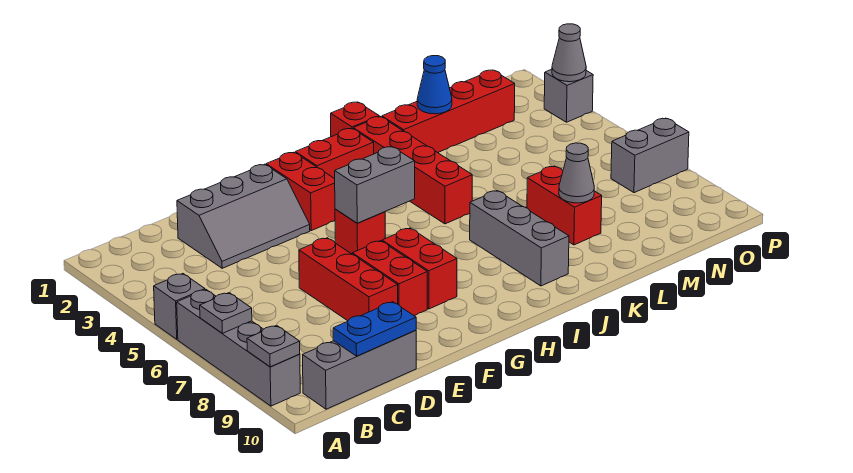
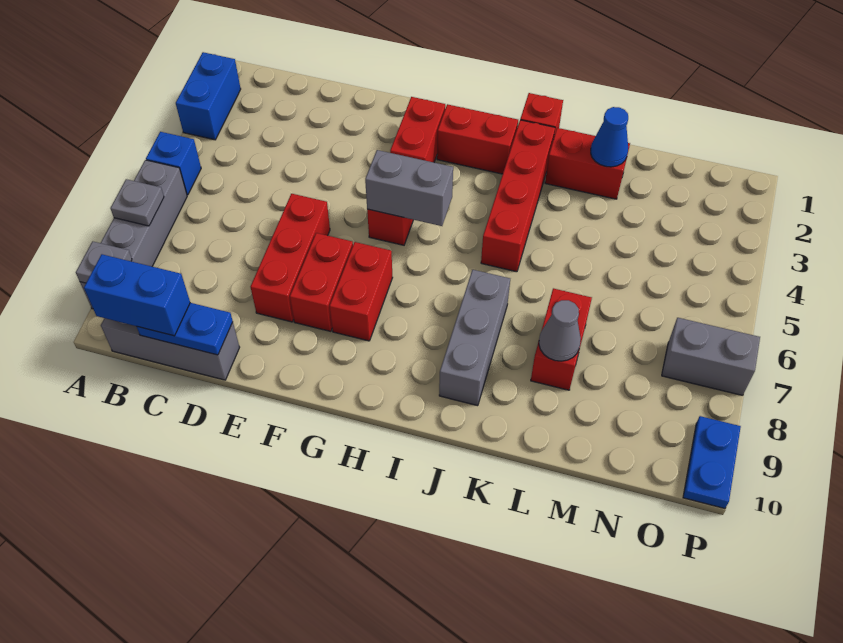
none -> blue brick A2:A3 level 1
grey brick A5 level 1 -> blue brick A5 level 1
none -> blue brick B10:C10 level 3
grey slope D2:F3 level 1 top 2 -> none
red brick K2:N2 level 1 -> red brick K2:L2 level 1
grey brick P3 level 1 -> none
grey cone P3 level 2 -> none
none -> blue plate P9:P10 level 1

